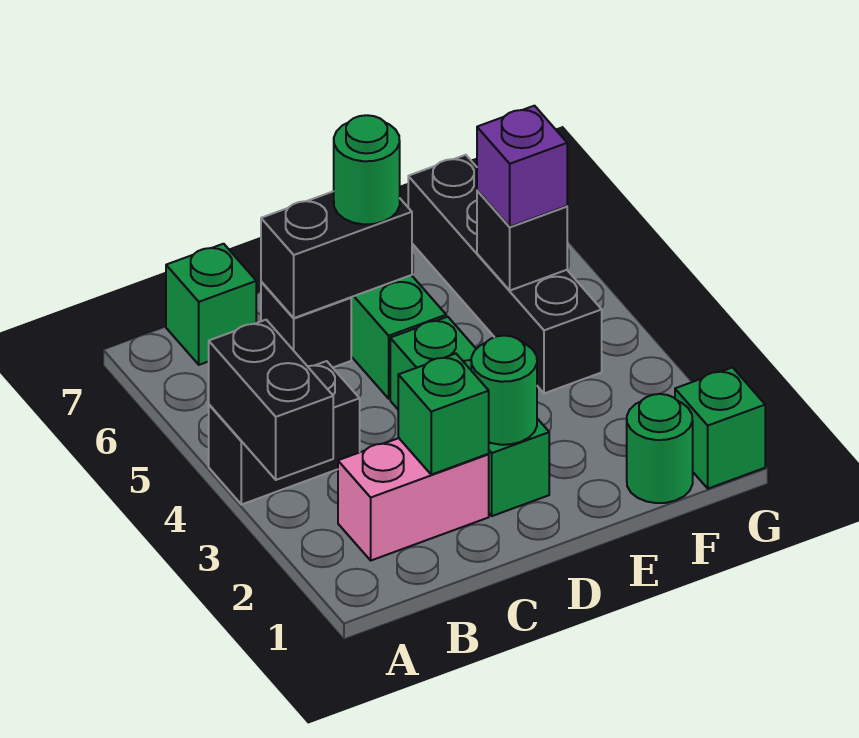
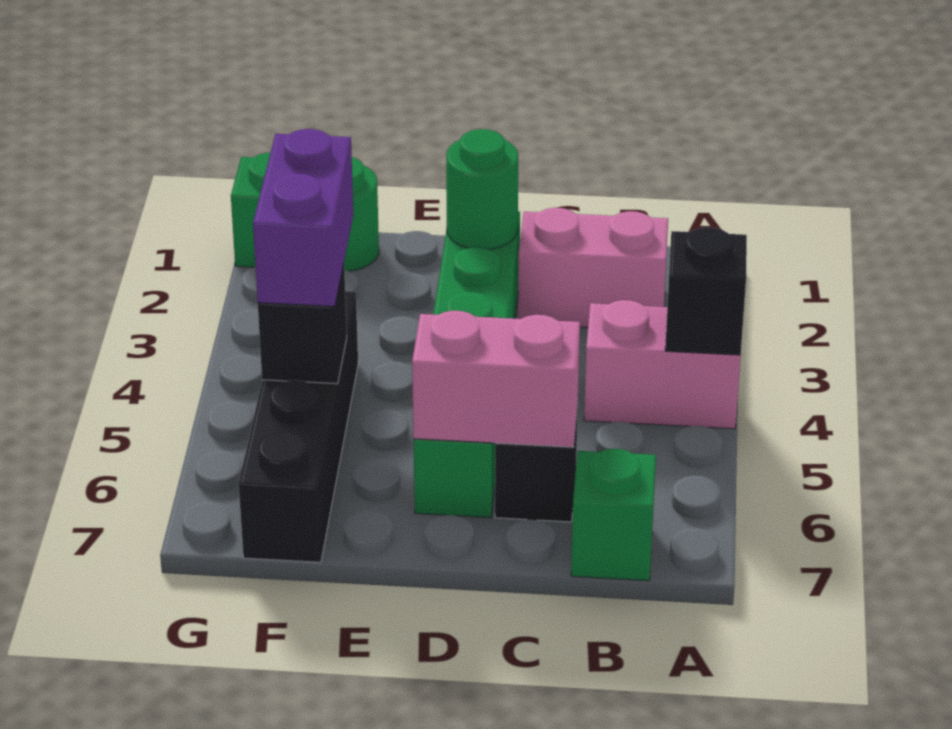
black brick A3:A4 level 2 -> black brick A4 level 2
black brick A4:B4 level 1 -> pink brick A4:B4 level 1
green brick C2 level 2 -> none
black brick C6:D6 level 2 -> pink brick C6:D6 level 2
green round brick D6 level 3 -> none
purple brick F5 level 3 -> purple brick F4:F5 level 3

